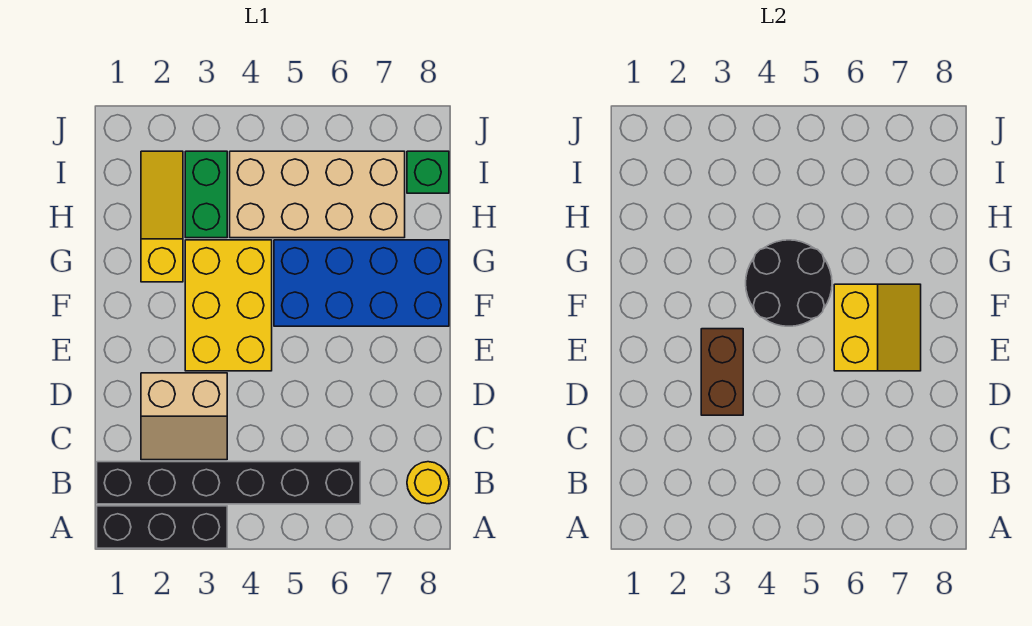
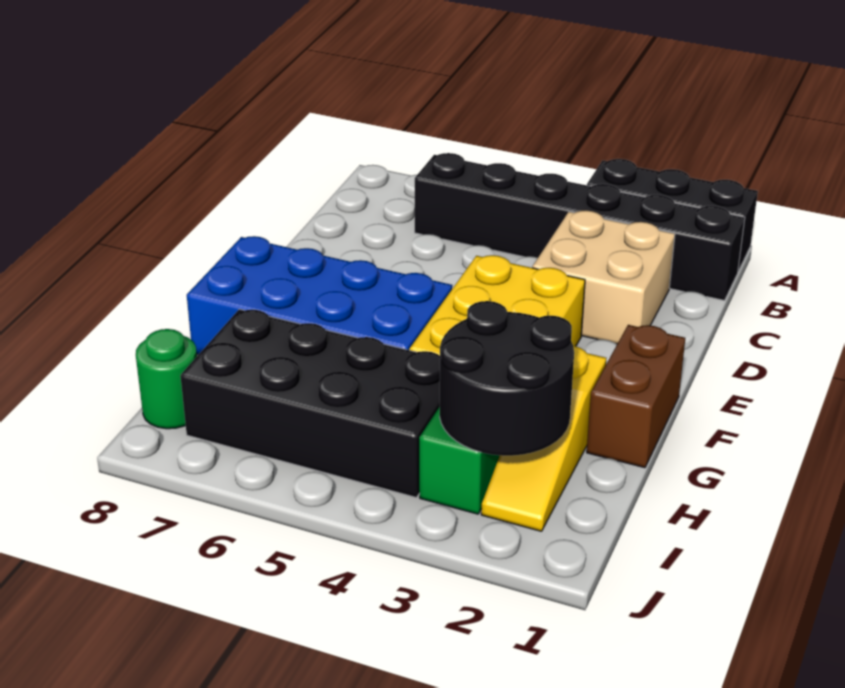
yellow round brick B8 level 1 -> none
tan slope C2:D3 level 1 top D -> tan brick C2:D3 level 1
brown brick D3:E3 level 2 -> brown brick F1:G1 level 1
yellow slope E6:F7 level 2 top 6 -> none
black round brick F4:G5 level 2 -> black round brick H2:I3 level 2
tan brick H4:I7 level 1 -> black brick H4:I7 level 1
green brick I8 level 1 -> green round brick I8 level 1

